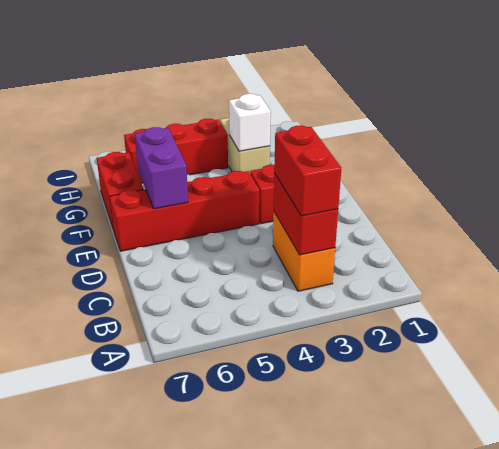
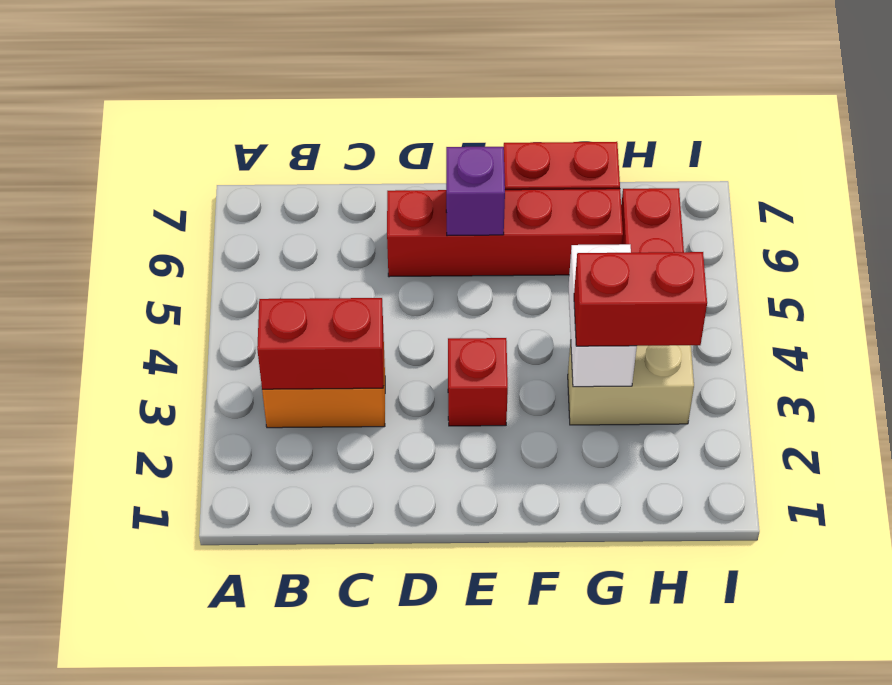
red brick B3:C3 level 3 -> red brick G3:H3 level 3
red brick E4:E7 level 1 -> red brick D6:G6 level 1
purple brick E6:F6 level 2 -> purple brick E6 level 2
white brick G3 level 2 -> white brick G3:G4 level 2

